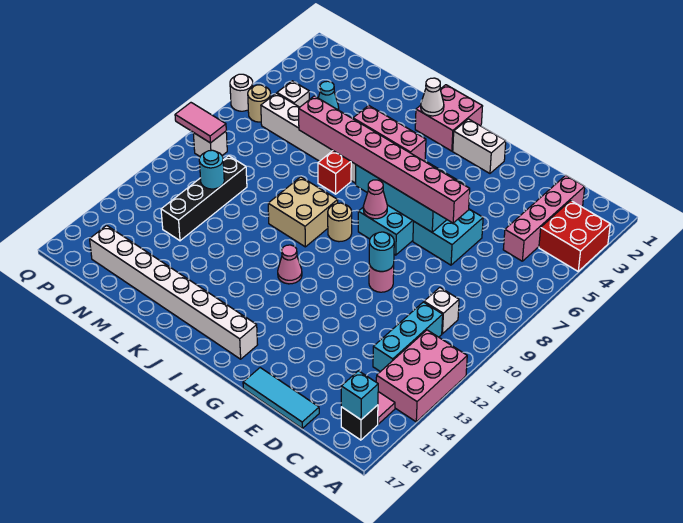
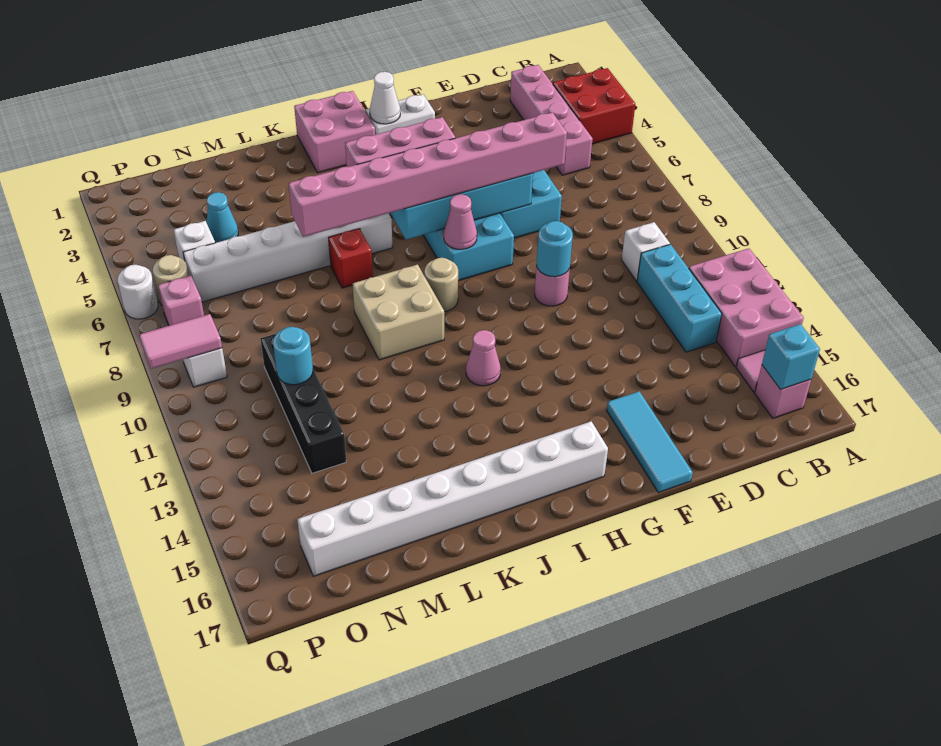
black brick B16 level 1 -> pink brick B16 level 1
cyan tile D17:F17 level 1 -> cyan tile F15:F17 level 1
white cone J2 level 2 -> white cone H2 level 2
none -> pink brick P7 level 1

